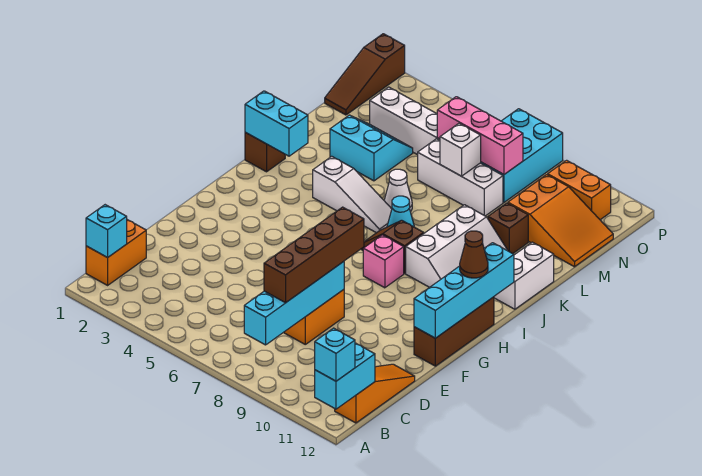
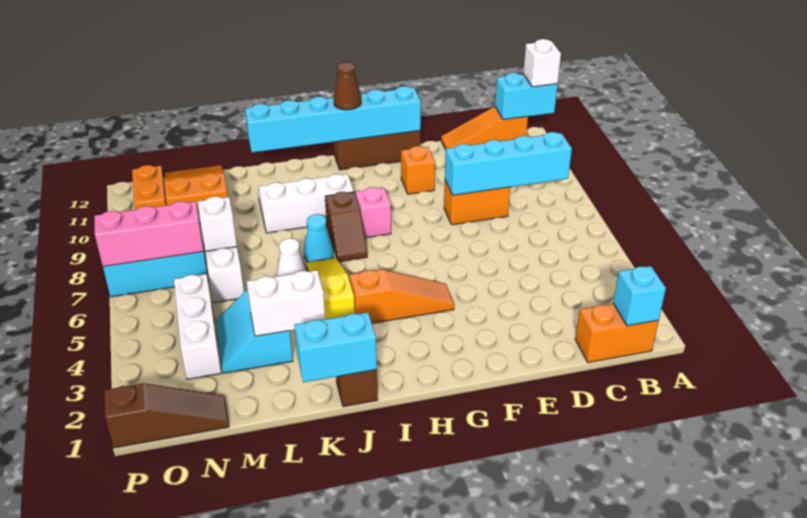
cyan brick A12 level 3 -> white brick A12 level 3
brown brick C8:F8 level 3 -> none
none -> orange brick F10 level 1
cyan brick F12:I12 level 2 -> cyan brick F12:K12 level 2
none -> orange slope G4:I4 level 1 top I
cyan brick J1:J2 level 2 -> cyan brick J1:K1 level 2
white slope J4:J6 level 1 top 4 -> yellow slope J4:J6 level 1 top 4
white brick J12:K12 level 1 -> white brick K3:L3 level 2
brown brick L10 level 1 -> none
pink brick N6:N8 level 2 -> pink brick N7:P7 level 2

